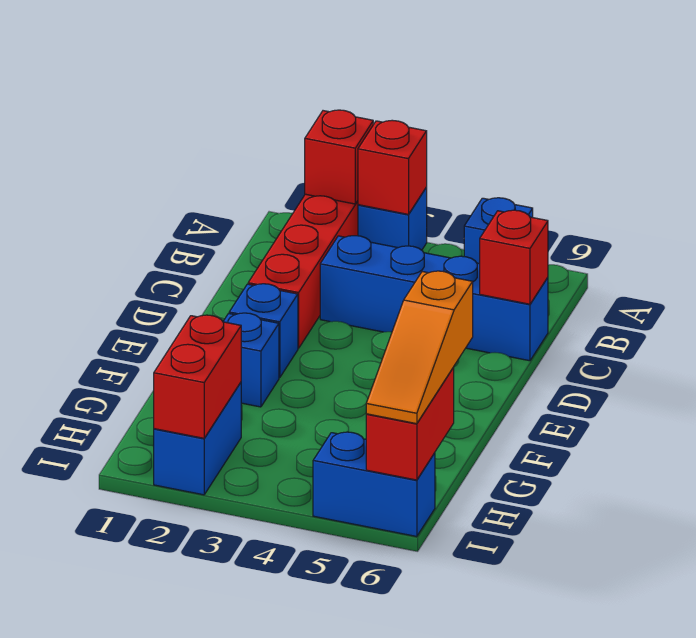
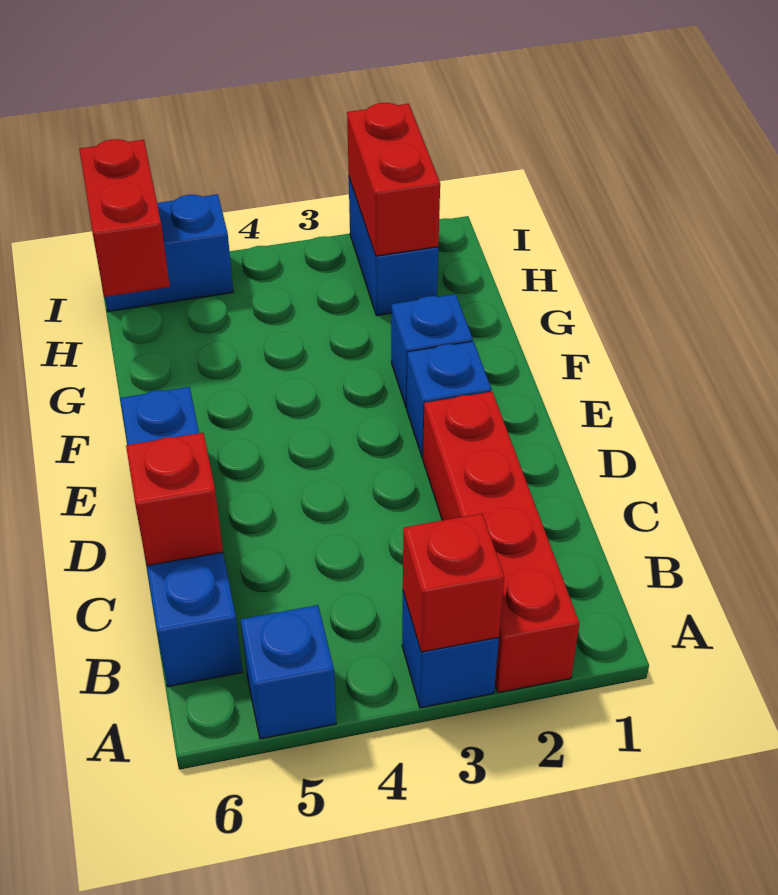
red brick A2 level 2 -> none
blue brick C3:C6 level 1 -> blue brick B6:E6 level 1
orange slope G6:I6 level 3 top G -> none

